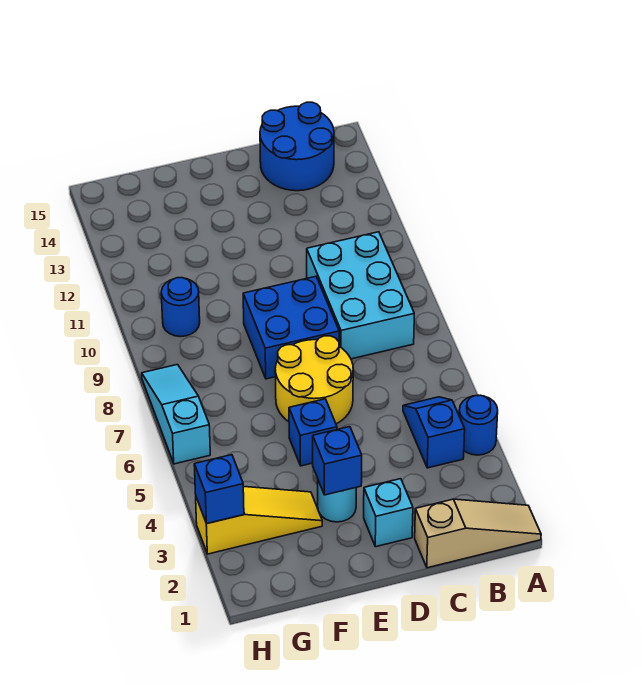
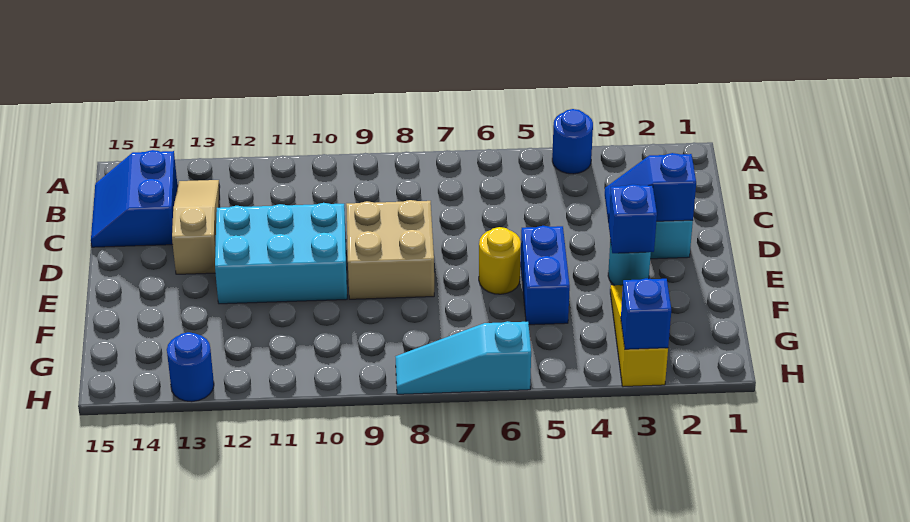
tan slope A1:C1 level 1 top C -> tan slope B13:D13 level 1 top D
blue slope B4:B5 level 1 top 4 -> blue slope D2:D3 level 2 top 2
cyan brick B8:C10 level 1 -> cyan brick D10:E12 level 1
blue round brick B14:C15 level 1 -> blue slope B14:C15 level 1 top 14
yellow round brick D6:E7 level 1 -> yellow round brick E6 level 1
blue brick D8:E9 level 1 -> tan brick D8:E9 level 1
blue brick E5 level 1 -> blue brick E5:F5 level 1
blue round brick G10 level 1 -> blue round brick H13 level 1

